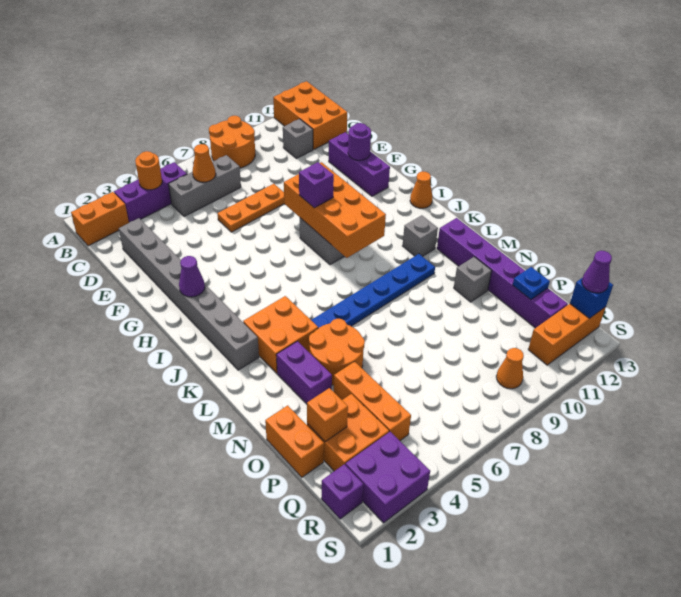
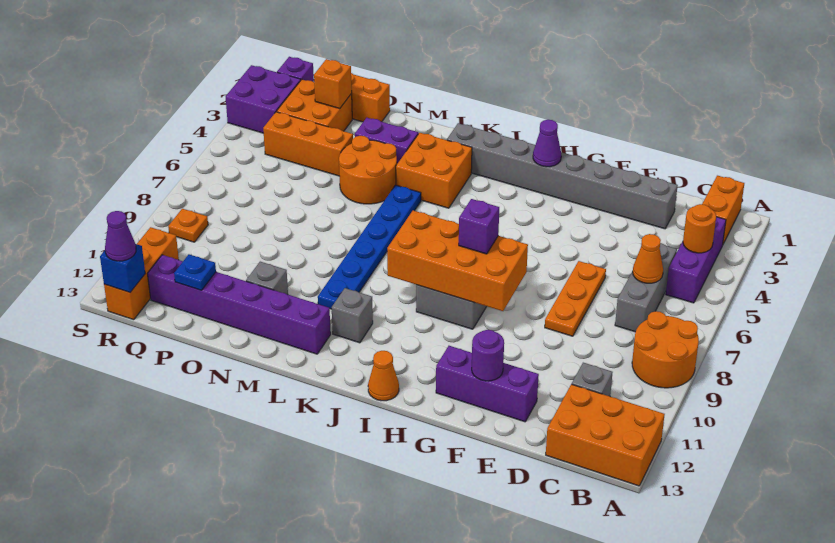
orange cone R9 level 1 -> orange plate R9 level 1

